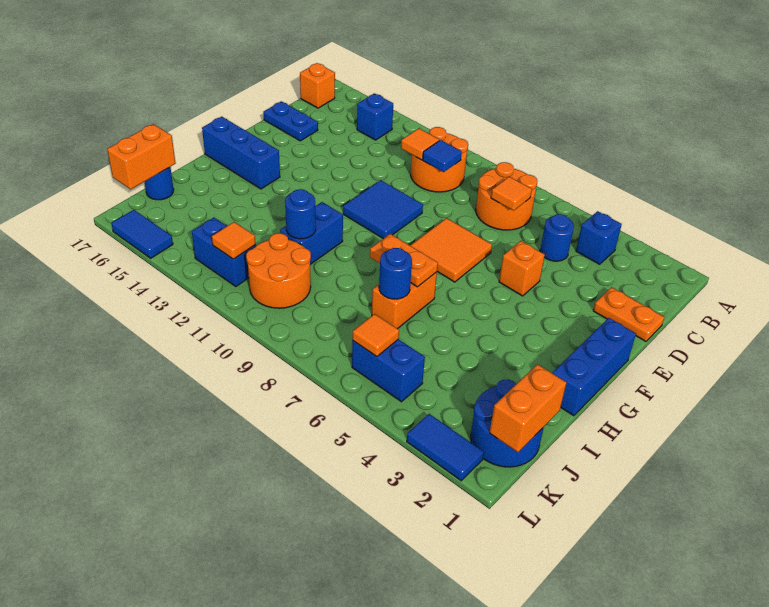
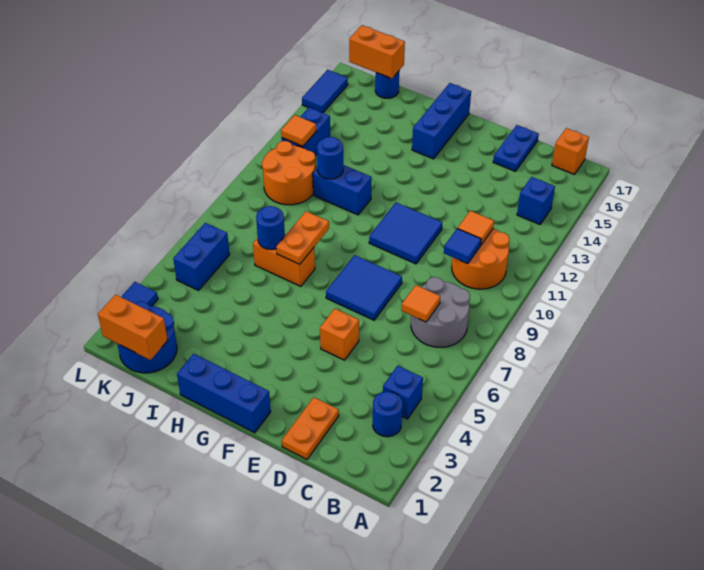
orange round brick B7:C8 level 1 -> grey round brick B7:C8 level 1
blue round brick C5 level 1 -> blue round brick B3 level 1
orange tile E7:F8 level 1 -> blue tile E7:F8 level 1
orange tile K6 level 2 -> none

